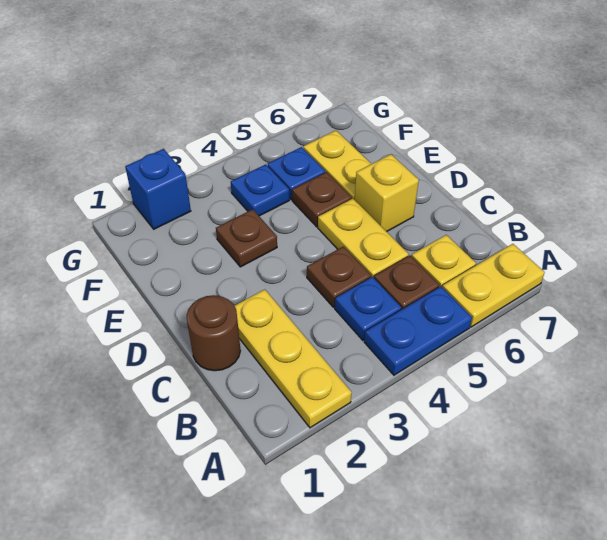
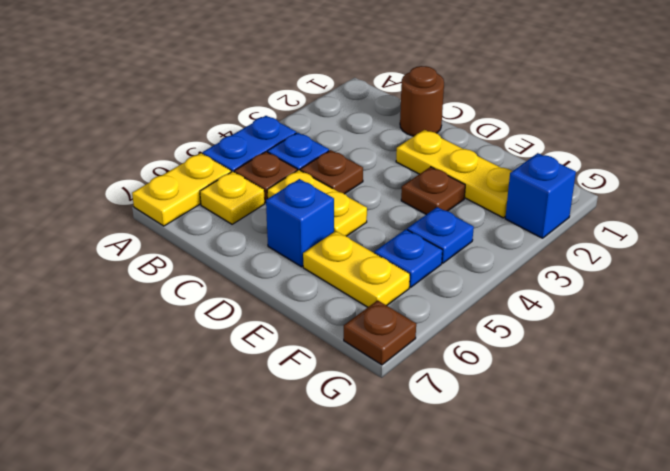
yellow plate A2:C2 level 1 -> yellow plate D2:F2 level 1
yellow brick D6 level 1 -> blue brick D6 level 1
brown plate E5 level 1 -> brown plate G7 level 1

